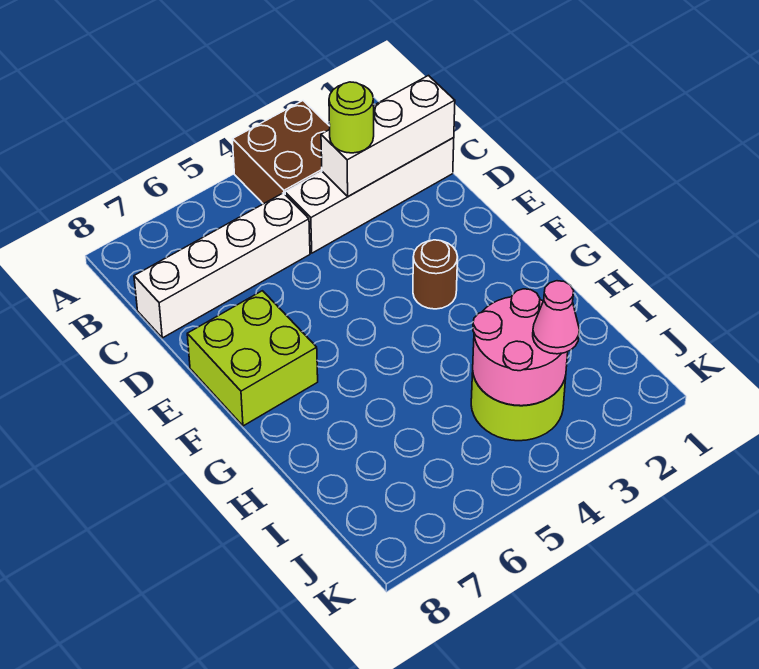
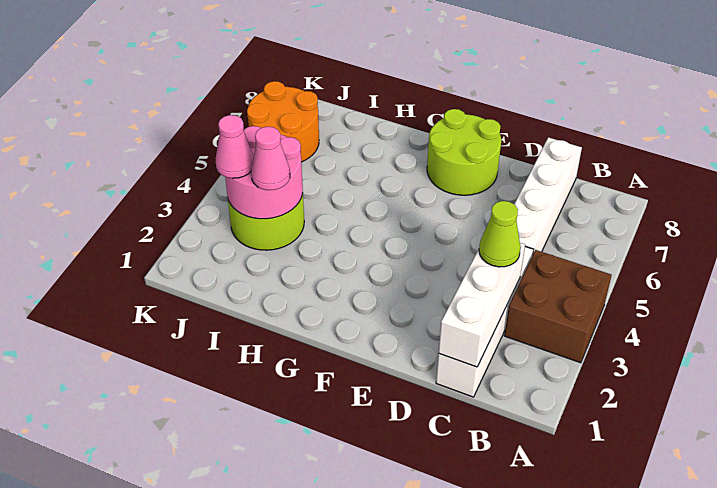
lime round brick C3 level 3 -> lime cone C3 level 3
lime brick E7:F8 level 1 -> lime round brick E7:F8 level 1
brown round brick F3 level 1 -> none
none -> pink cone I3 level 3
none -> orange round brick J6:K7 level 1

